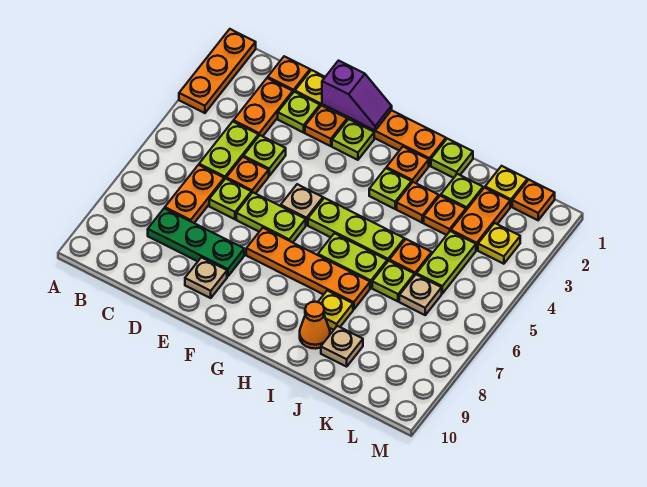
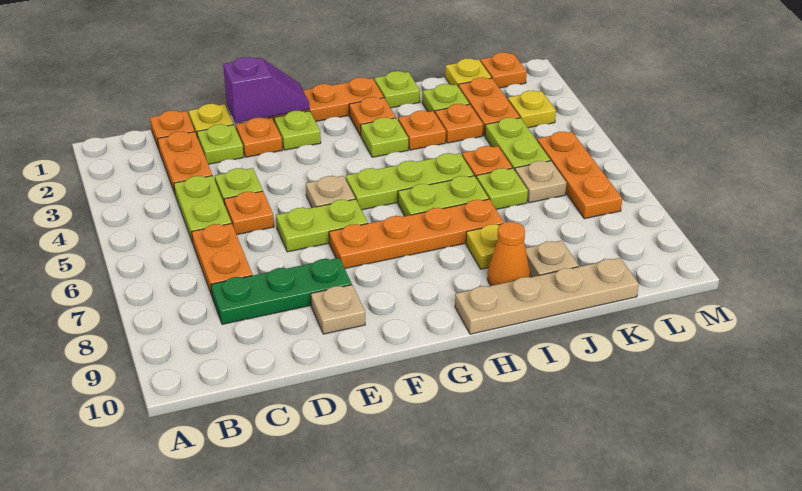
orange plate A1:A3 level 1 -> orange plate L5:L7 level 1
lime plate D6 level 1 -> none
none -> tan plate H10:K10 level 1

